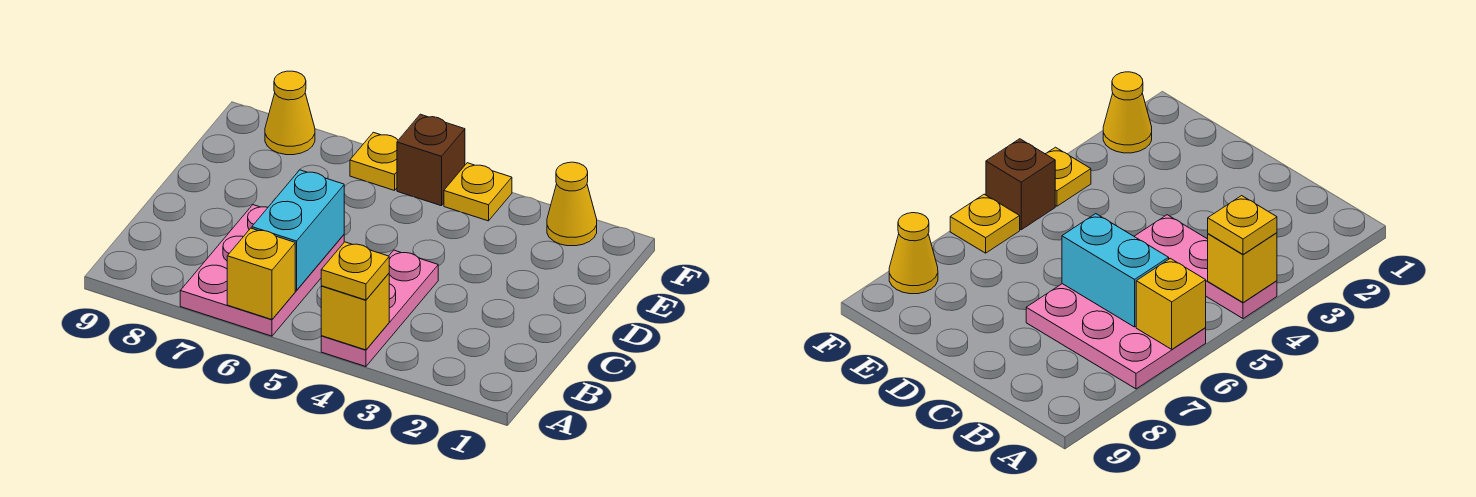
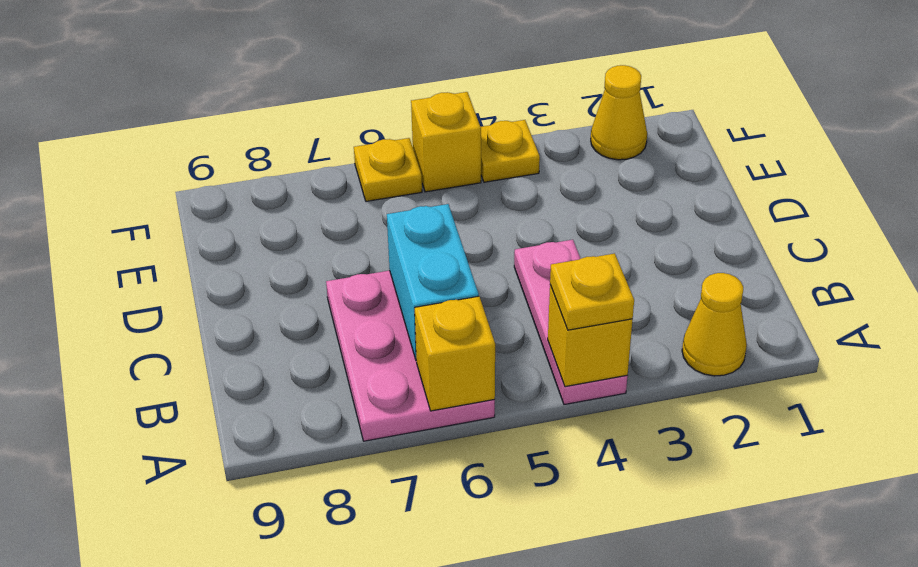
brown brick F5 level 1 -> yellow brick F5 level 1
yellow cone F8 level 1 -> yellow cone A2 level 1

